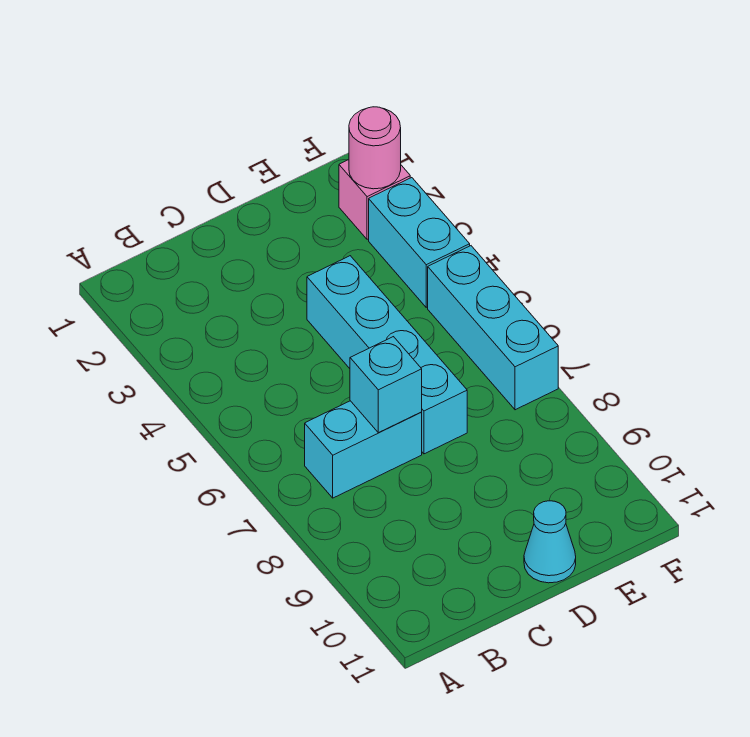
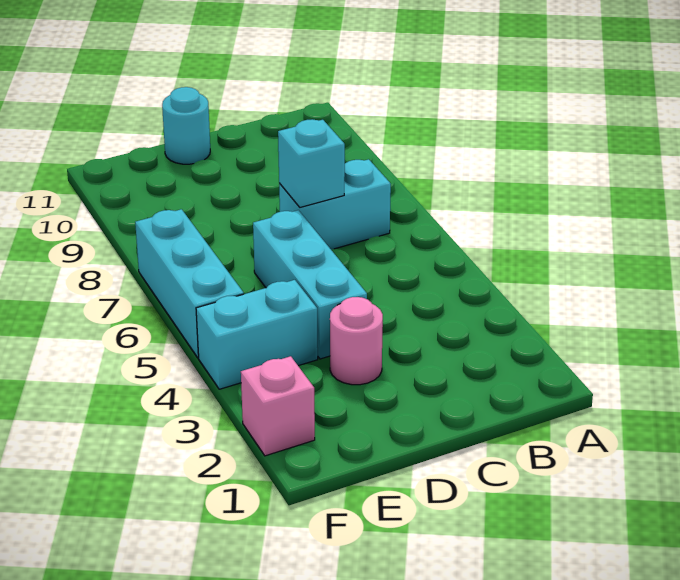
cyan brick D4:D7 level 1 -> cyan brick D4:D6 level 1
cyan cone D11 level 1 -> cyan round brick D11 level 1
pink round brick F2 level 2 -> pink round brick D3 level 1
cyan brick F3:F4 level 1 -> cyan brick E4:F4 level 1

